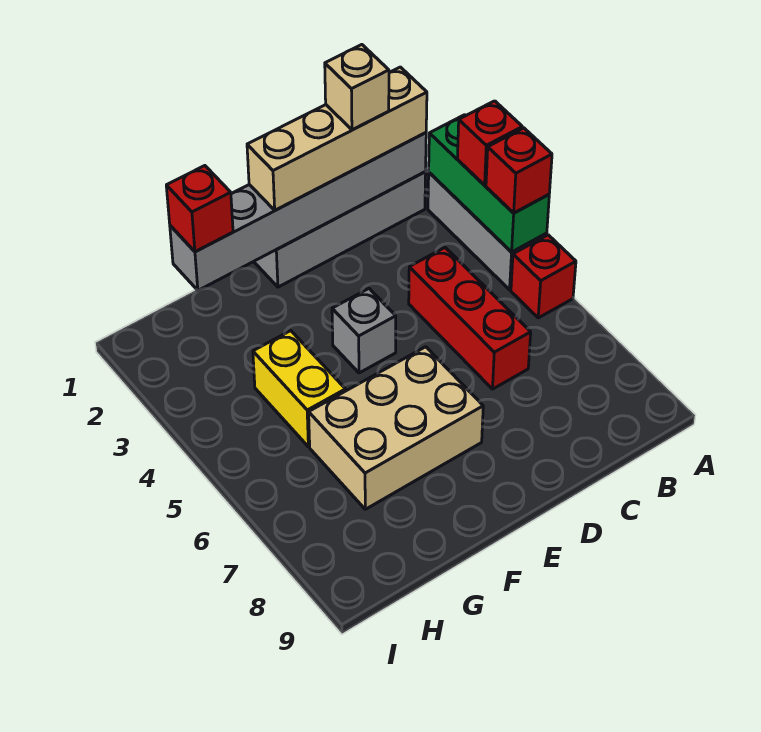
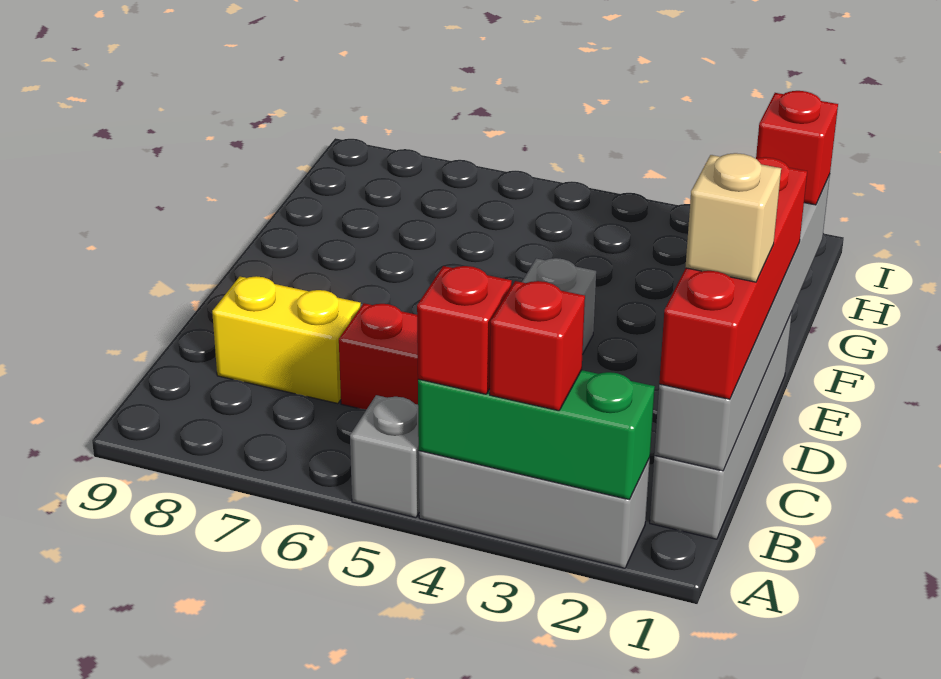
red brick A5 level 1 -> grey brick A5 level 1
tan brick B1:E1 level 3 -> red brick B1:E1 level 3
tan brick E6:G7 level 1 -> none
yellow brick G4:G5 level 1 -> yellow brick C7:C8 level 1

